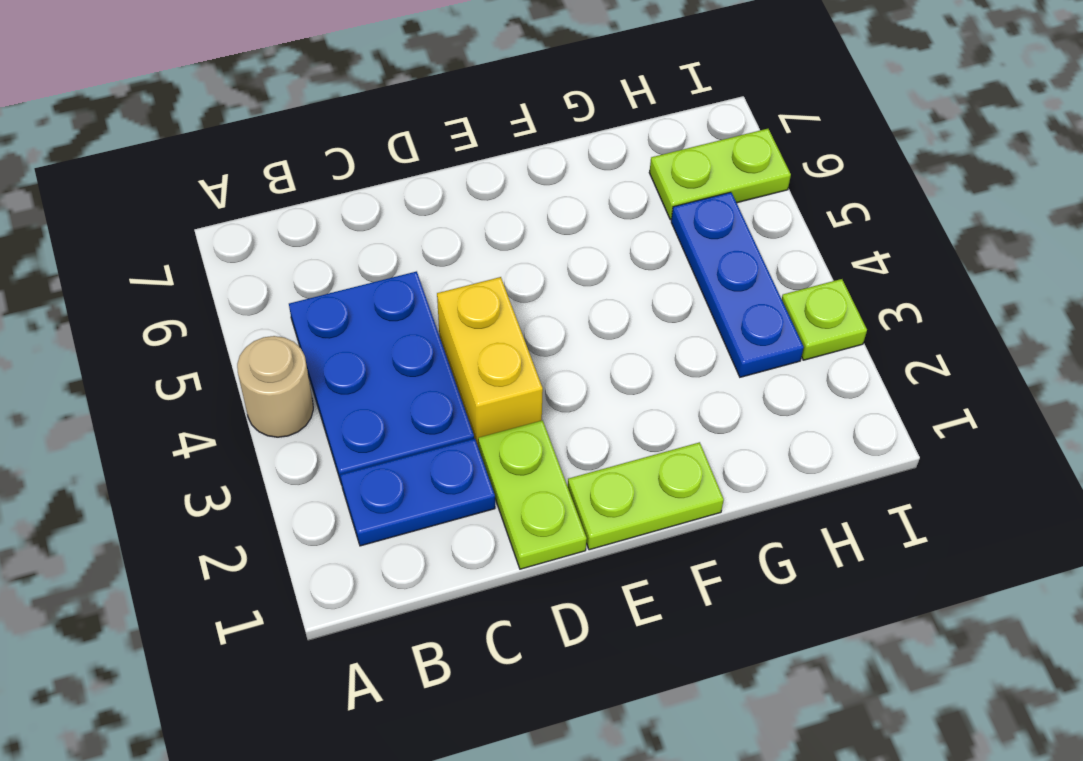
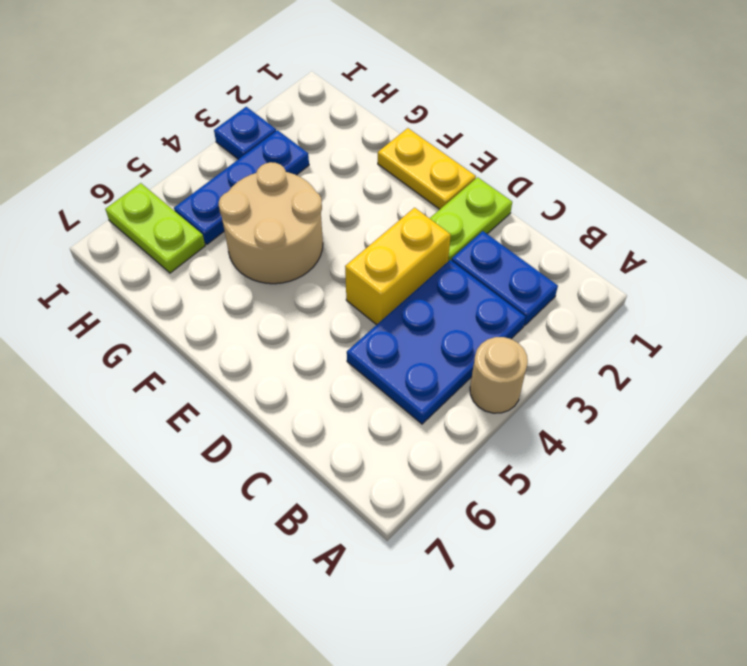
lime plate E1:F1 level 1 -> yellow plate E1:F1 level 1
none -> tan round brick F4:G5 level 1
lime plate I3 level 1 -> blue plate I3 level 1

